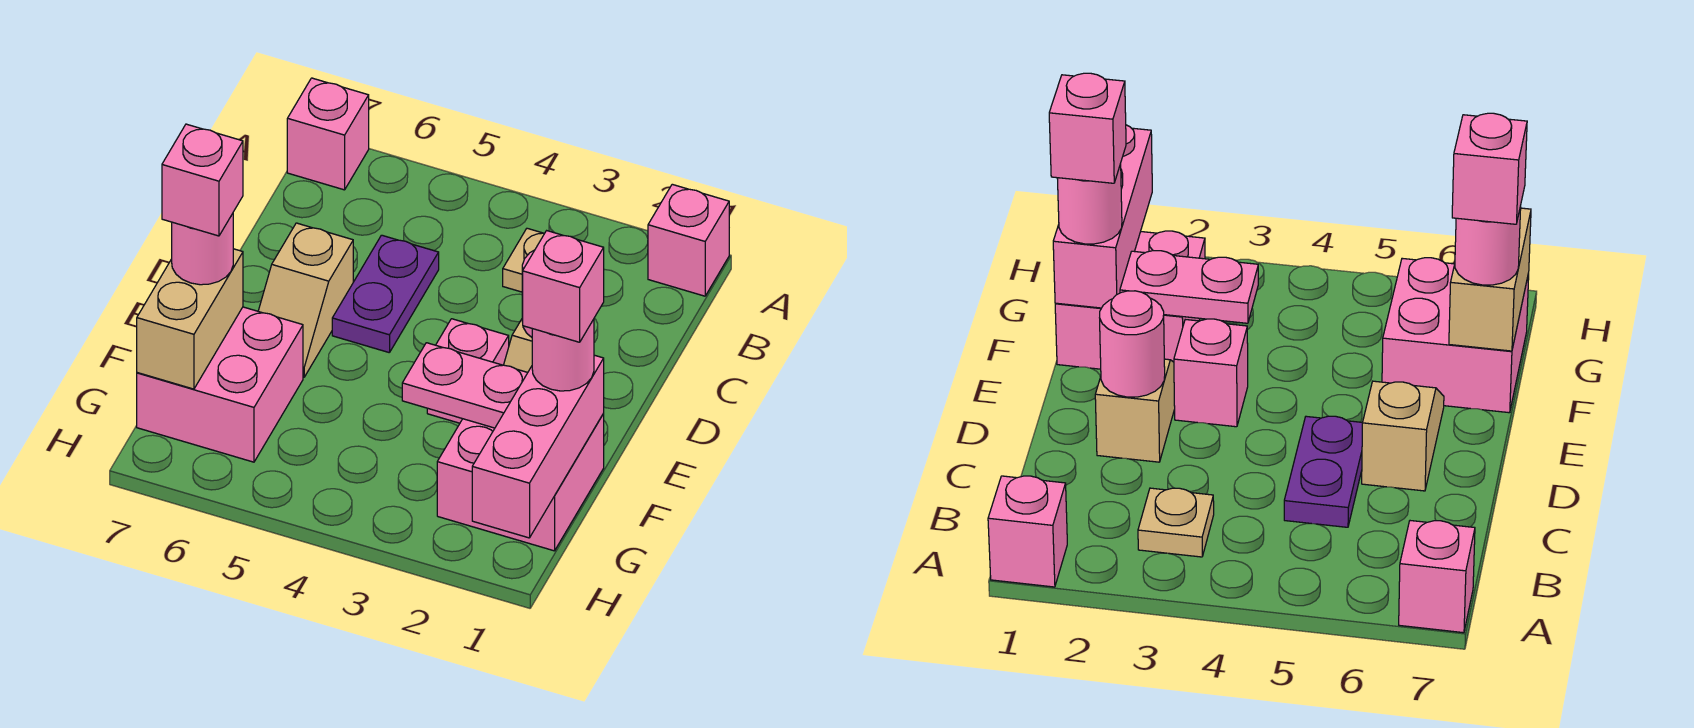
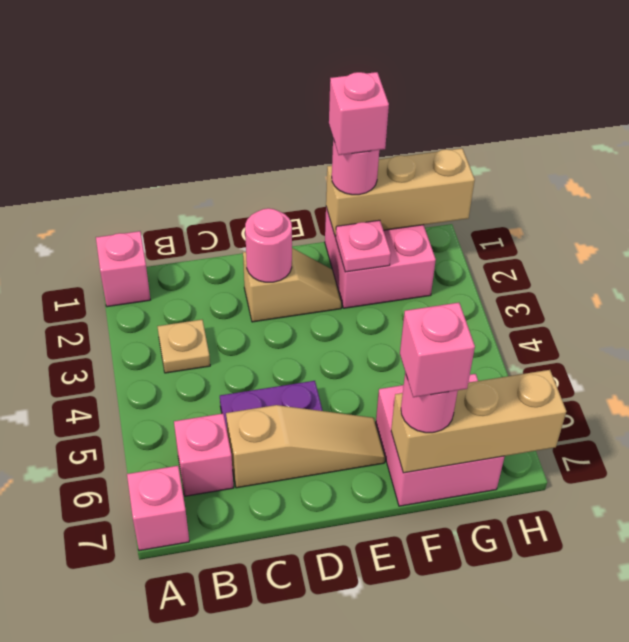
tan slope D6:E6 level 1 top D -> tan slope C6:E6 level 1 top C
pink brick E3 level 1 -> pink brick B6 level 1
pink brick F1:H1 level 2 -> tan brick F1:H1 level 2
pink plate F2:F3 level 2 -> pink plate F2 level 2
tan brick F7:G7 level 2 -> tan brick F7:H7 level 2

